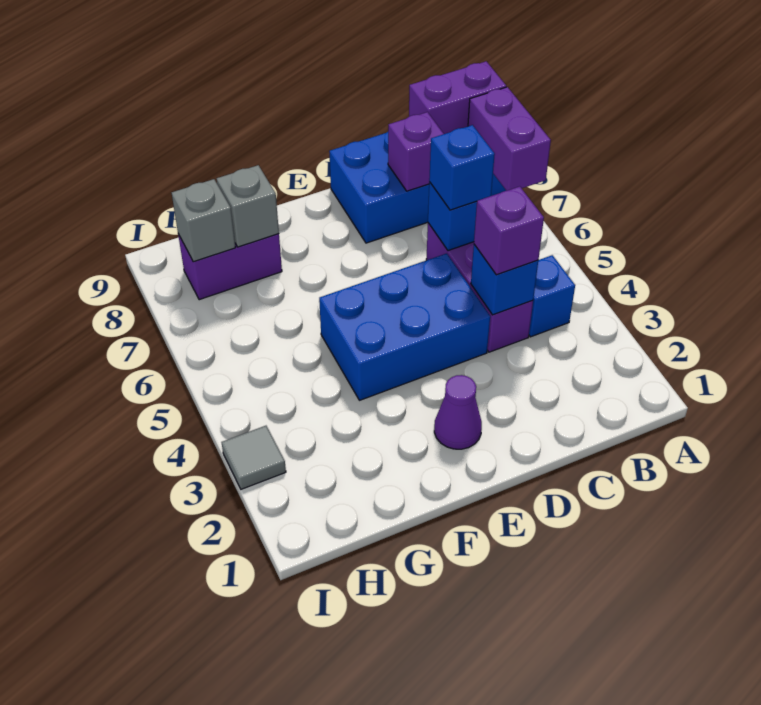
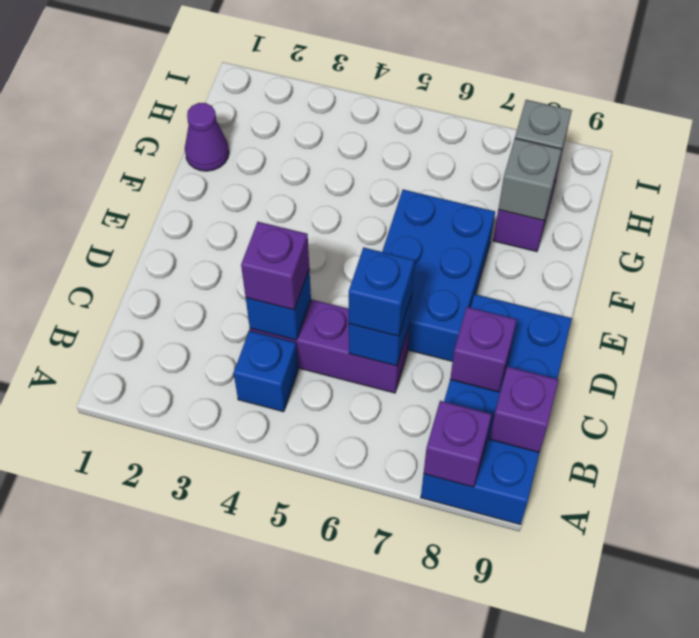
purple brick A7:A8 level 2 -> purple brick A8 level 2
purple brick A9:B9 level 2 -> purple brick B9 level 2
blue brick D4:F5 level 1 -> blue brick D6:F7 level 1
purple cone E2 level 1 -> purple cone G1 level 1
grey tile I3 level 1 -> none

